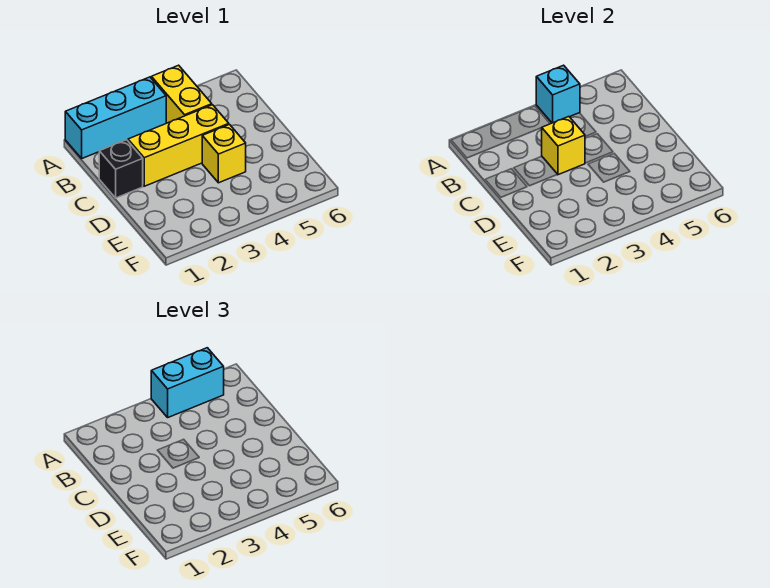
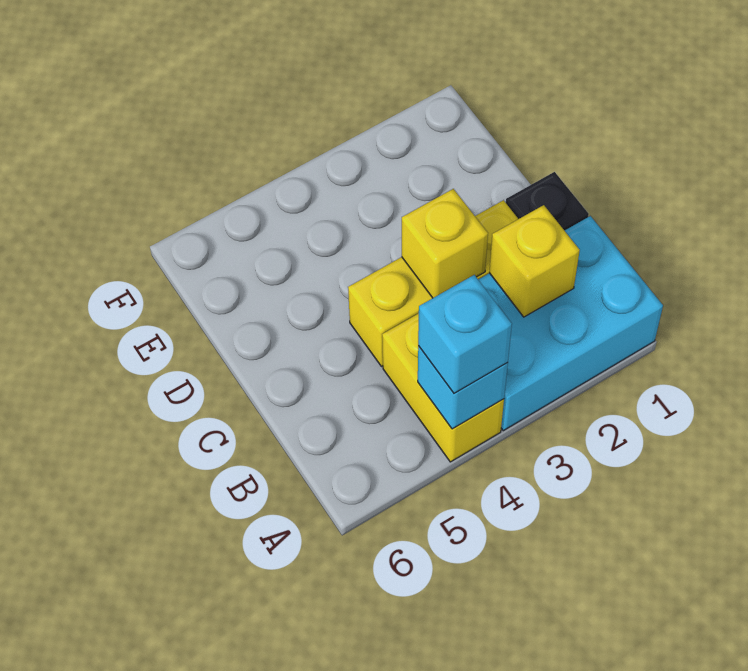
cyan brick A1:A3 level 1 -> cyan brick A1:B3 level 1
cyan brick A4:A5 level 3 -> cyan brick A4 level 3
yellow brick D4 level 1 -> yellow brick B2 level 2

